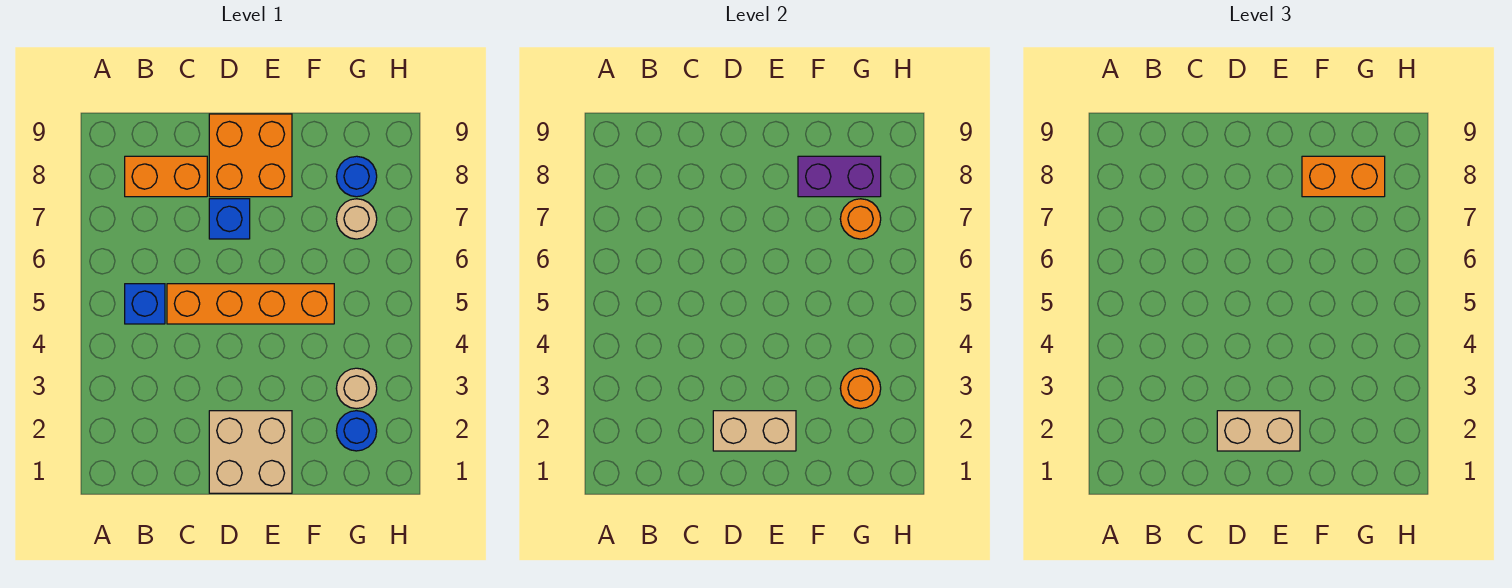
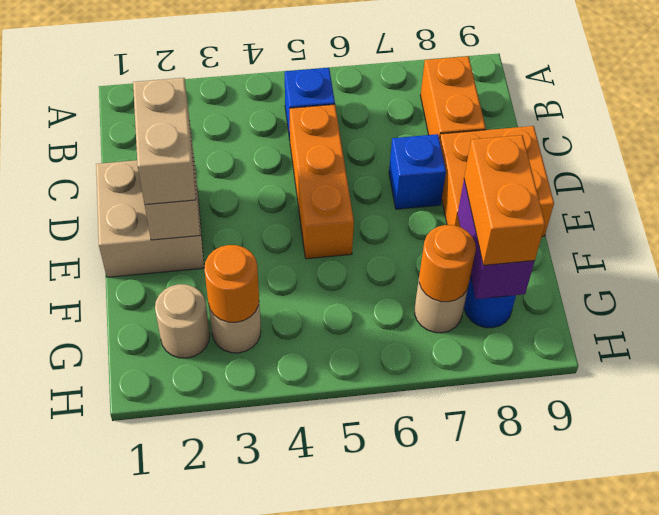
orange brick C5:F5 level 1 -> orange brick C5:E5 level 1
blue round brick G2 level 1 -> tan round brick G2 level 1

